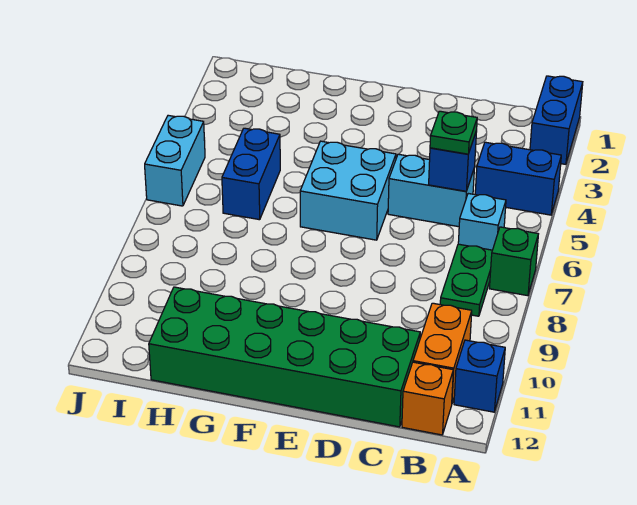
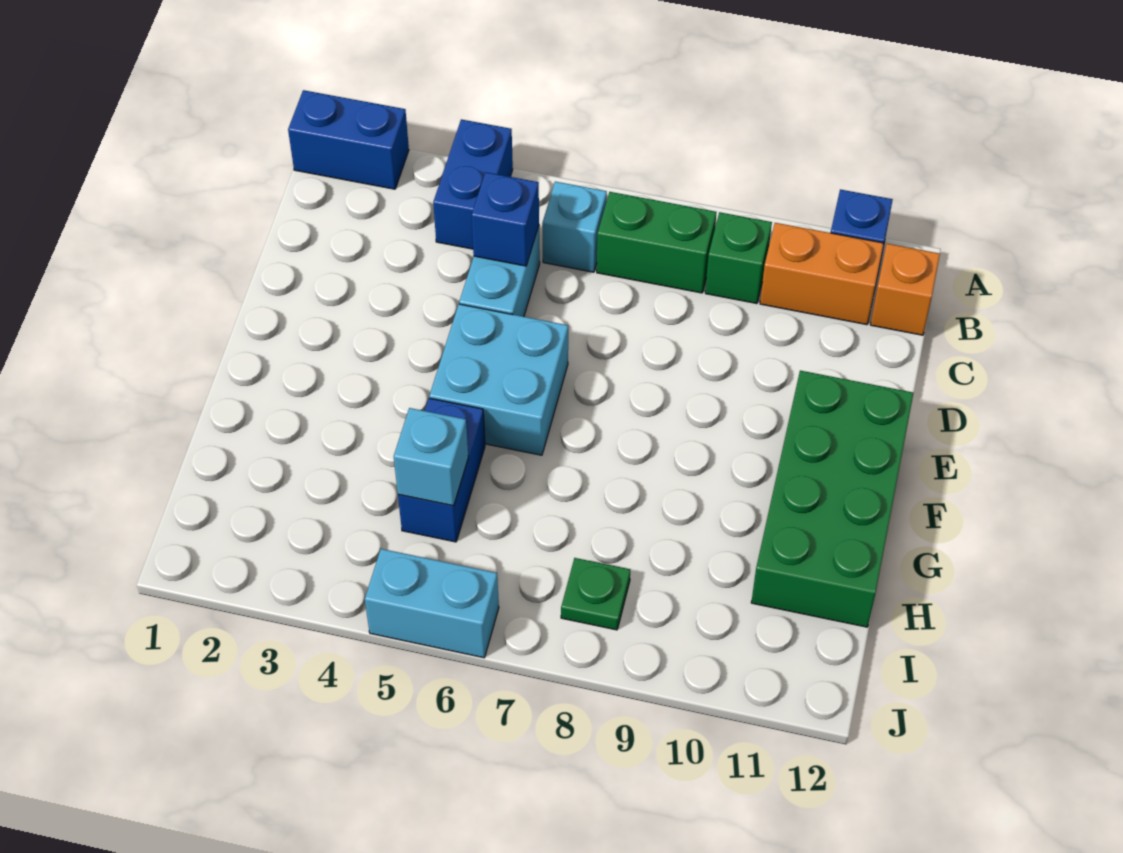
green brick A7 level 1 -> green brick B9 level 1
green plate B7:B8 level 1 -> green brick B7:B8 level 1
green plate C5 level 3 -> green plate I8 level 1
green brick C11:H12 level 1 -> green brick E11:H12 level 1
blue brick H5:H6 level 1 -> blue brick G5:H5 level 1
none -> cyan brick H5 level 2

